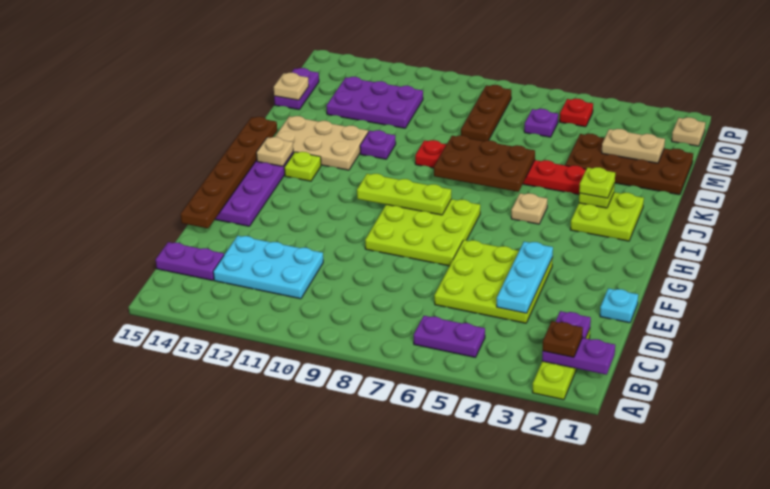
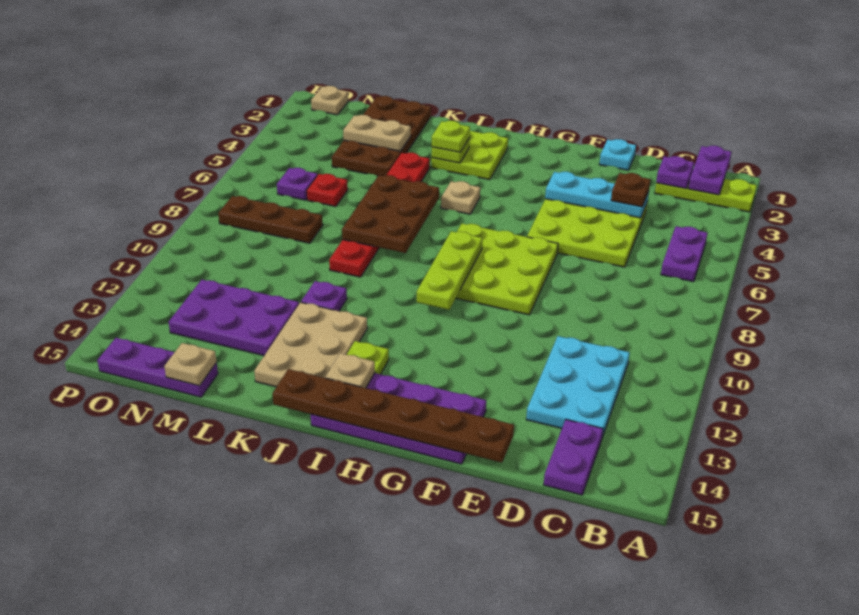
brown plate B2 level 3 -> brown plate D4 level 3
tan plate M2:M3 level 2 -> tan plate L3:M3 level 2
purple plate M11:N13 level 1 -> purple plate L12:N13 level 1
purple plate M15:N15 level 1 -> purple plate M15:O15 level 1
red plate O5 level 1 -> red plate M6 level 1

